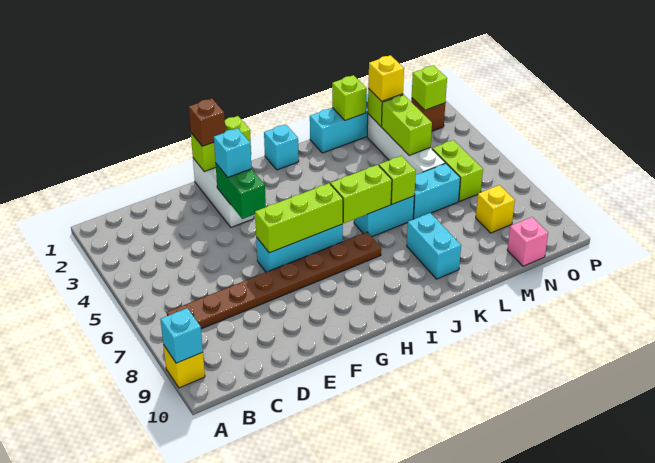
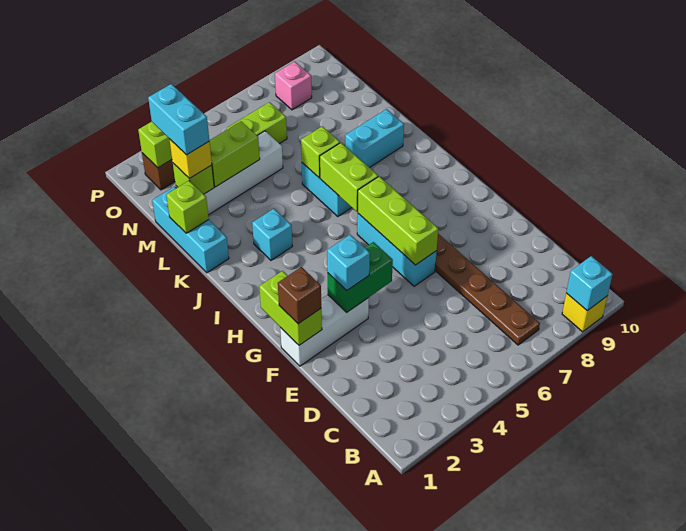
cyan brick I1 level 1 -> cyan brick J3 level 1
cyan brick L6:M6 level 1 -> cyan brick M2:N2 level 4
yellow brick N8 level 1 -> none
pink brick N10 level 1 -> pink brick O8 level 1

